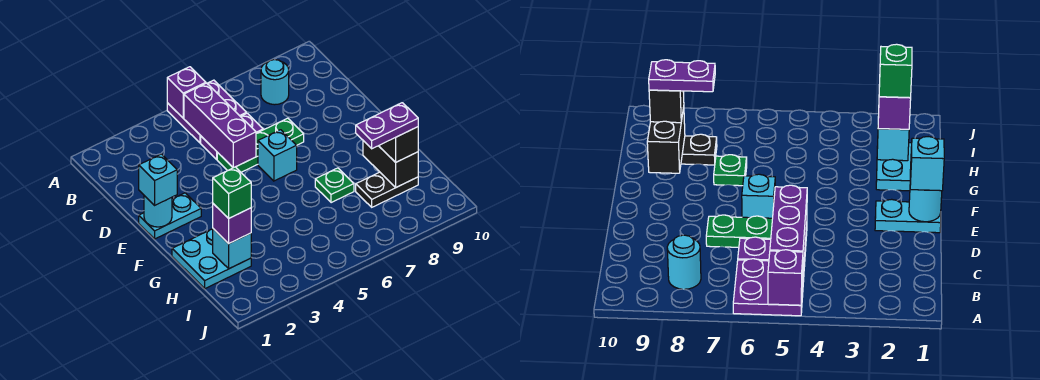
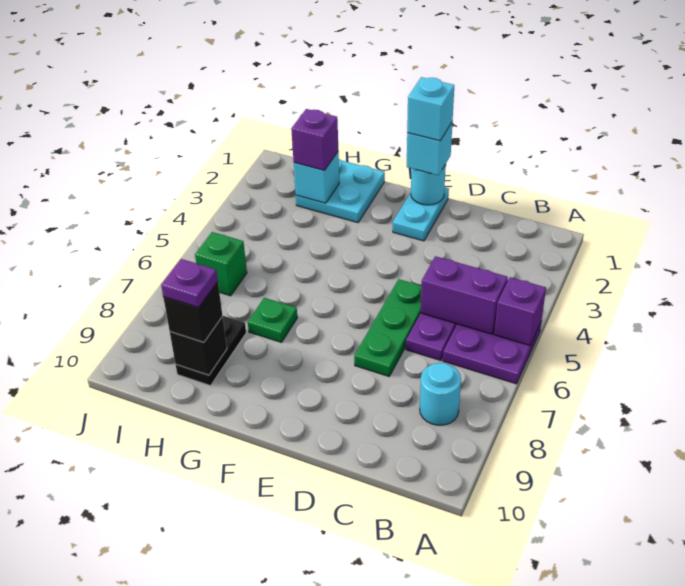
purple brick B5:D5 level 2 -> purple brick B5:C5 level 2
cyan brick E6 level 1 -> cyan brick E1 level 4
black brick G9:H9 level 2 -> black brick H9 level 2
green brick H2 level 4 -> green brick I6 level 1
purple plate H8:H9 level 4 -> purple plate H9 level 4

